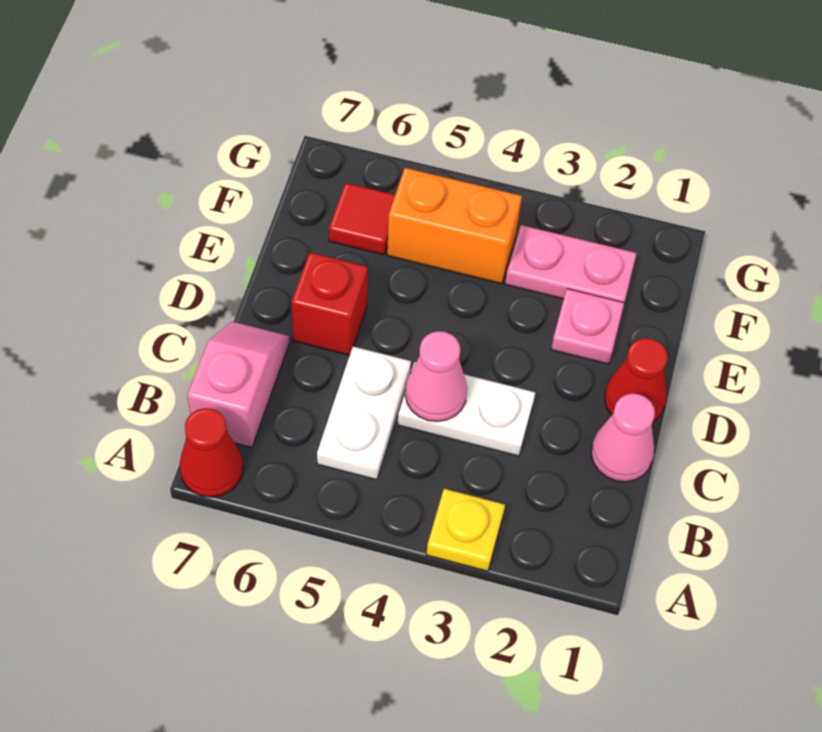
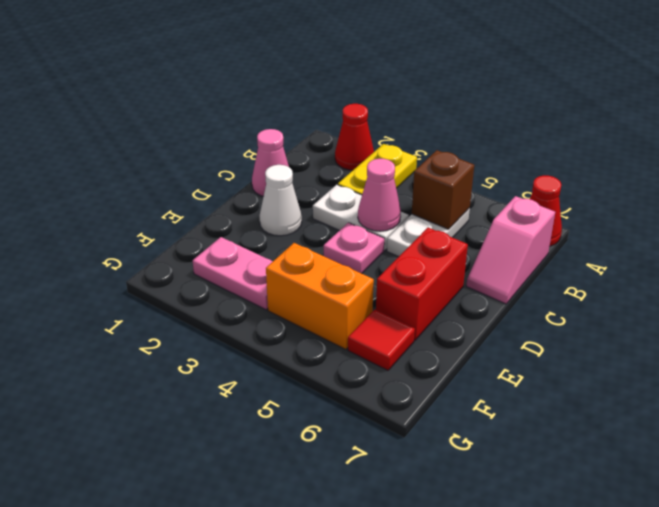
yellow plate A3 level 1 -> yellow plate A3:B3 level 1
none -> brown brick B5 level 2
red cone D1 level 1 -> red cone A2 level 1
none -> white cone D2 level 1
red brick D6 level 1 -> red brick D6:E6 level 1
pink plate E2 level 1 -> pink plate D4 level 1

